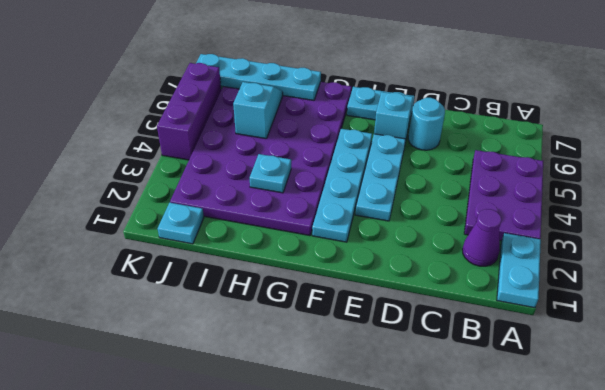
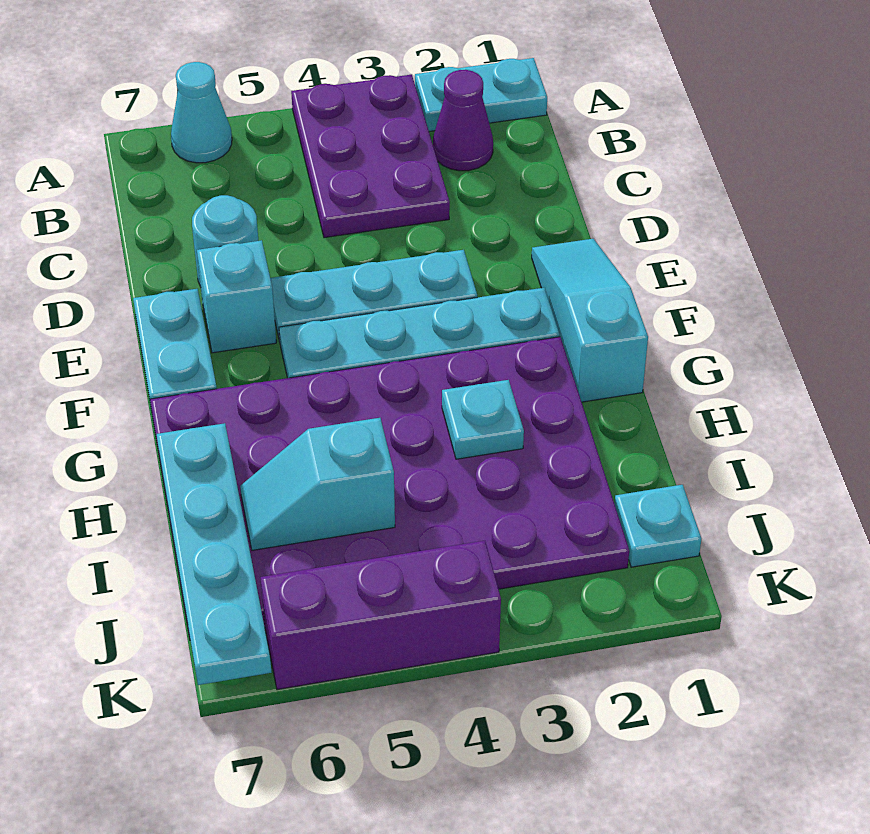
purple plate A3:B5 level 1 -> purple plate A3:C4 level 1
none -> cyan cone A6 level 1
none -> cyan slope E1:G1 level 1 top G

